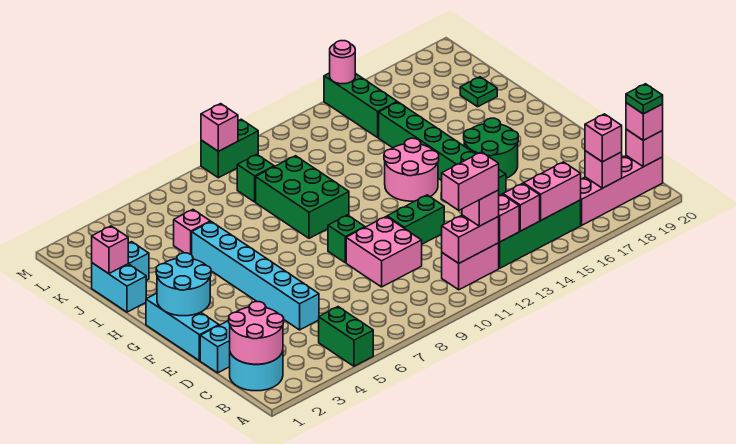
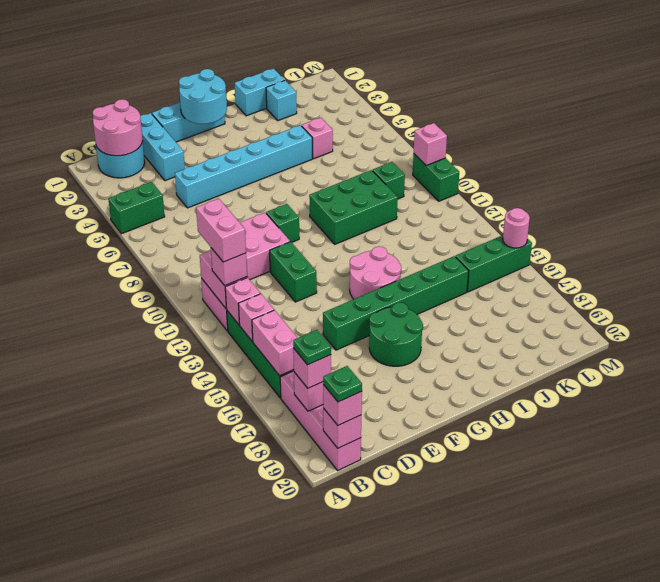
pink brick J1 level 2 -> none
green plate J19 level 1 -> green plate B18 level 4

